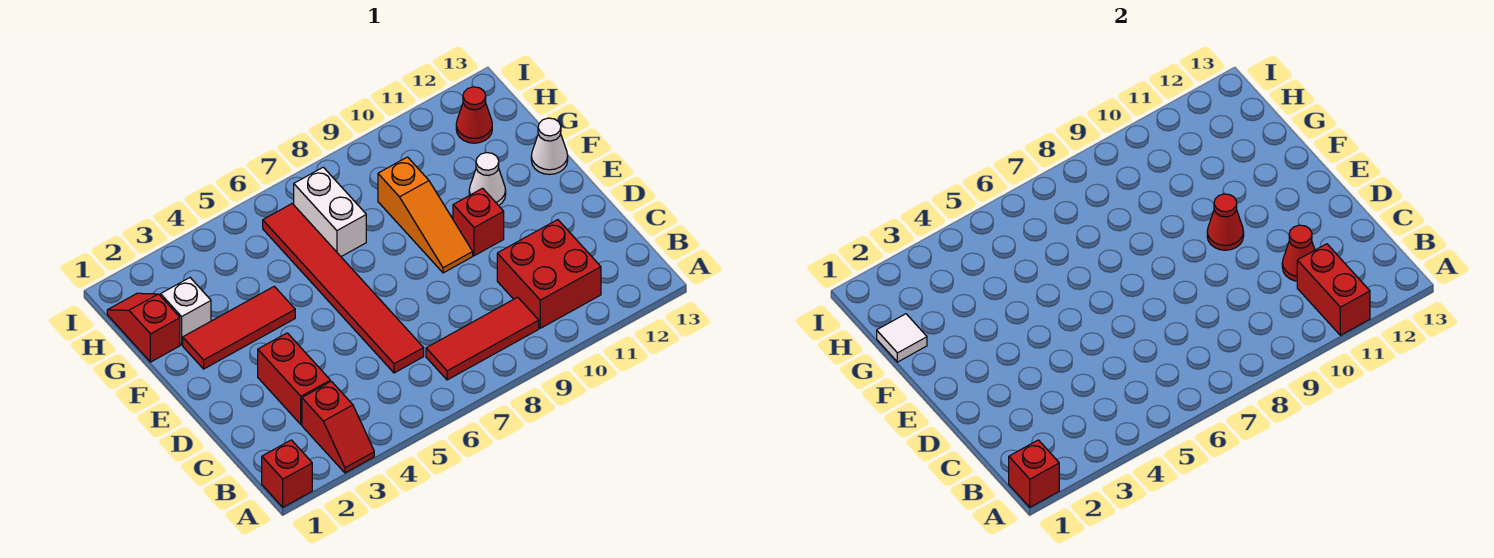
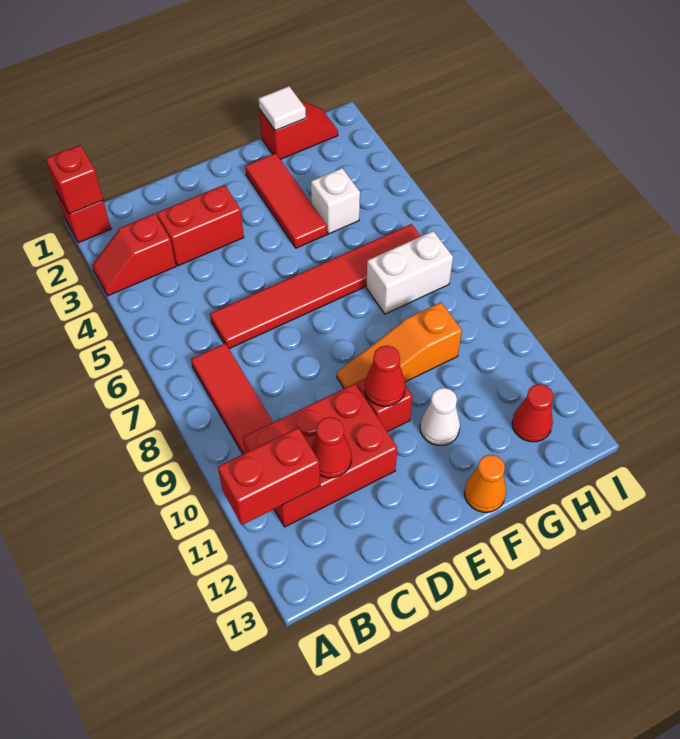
red brick B10:C11 level 1 -> red brick B10:D11 level 1
white cone F13 level 1 -> orange cone F13 level 1
white brick G2 level 1 -> white brick G4 level 1

